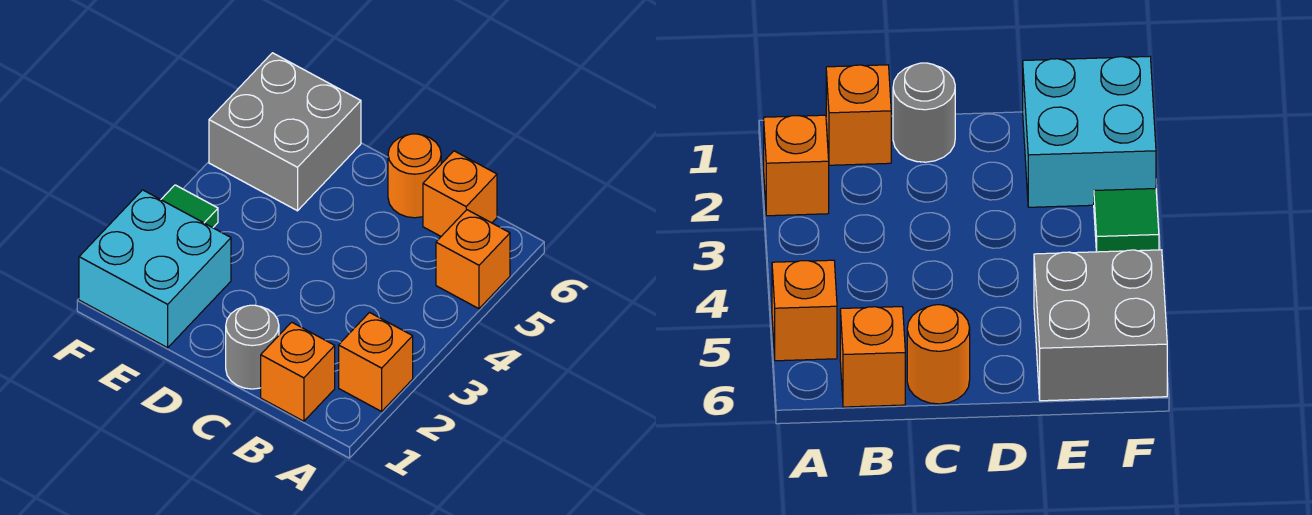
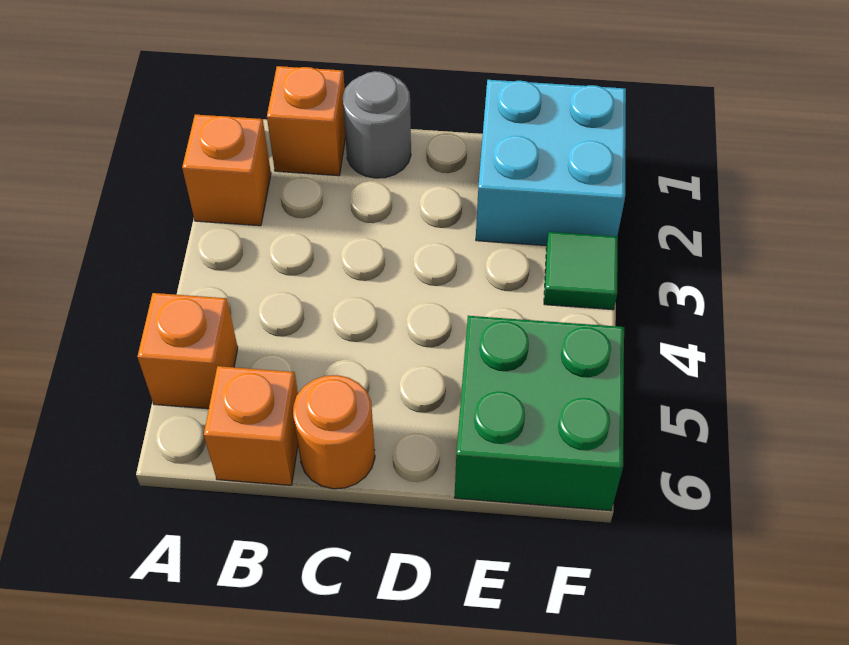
grey brick E5:F6 level 1 -> green brick E5:F6 level 1

